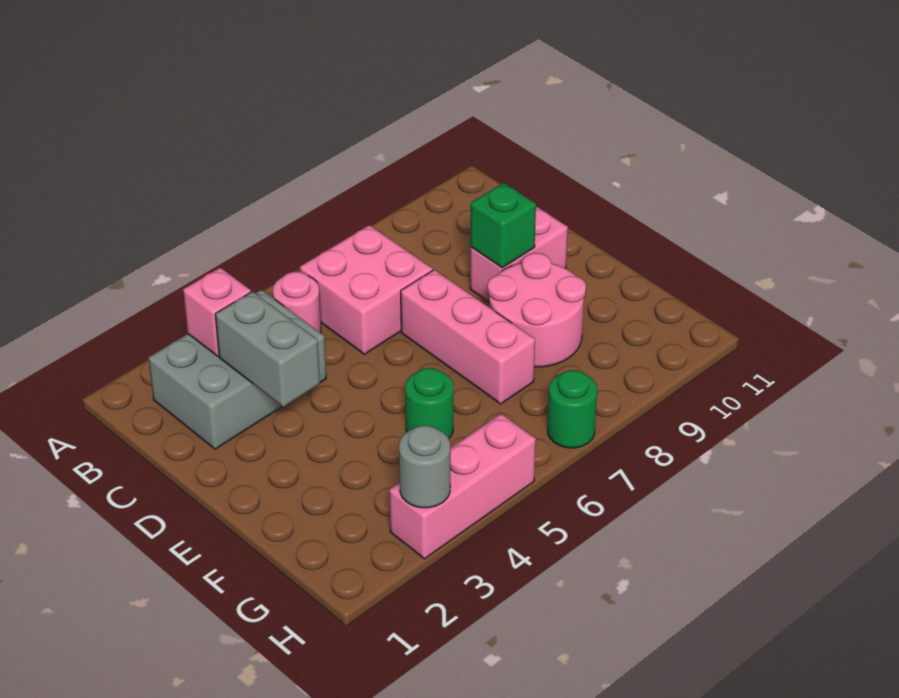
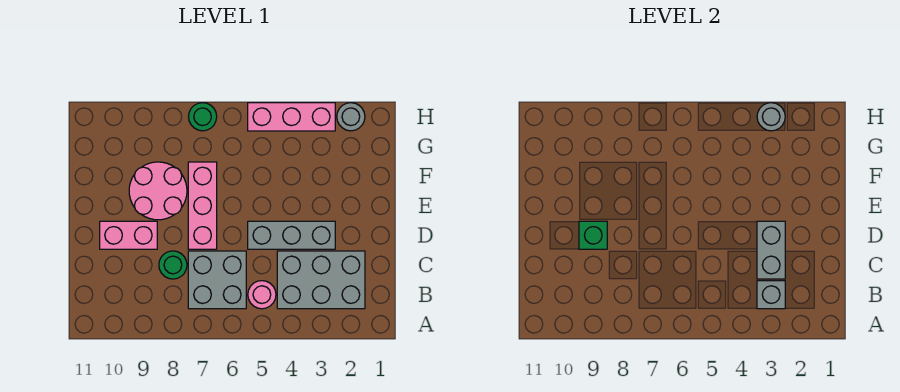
pink brick B3 level 2 -> grey brick B3 level 2
pink brick B6:C7 level 1 -> grey brick B6:C7 level 1
none -> grey brick D3:D5 level 1
green round brick F5 level 1 -> green round brick C8 level 1
none -> grey round brick H2 level 1

